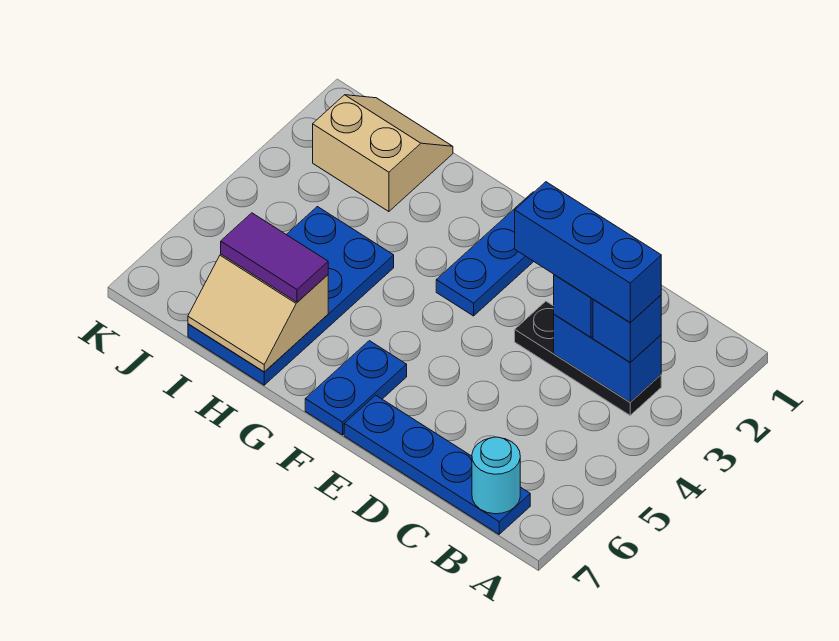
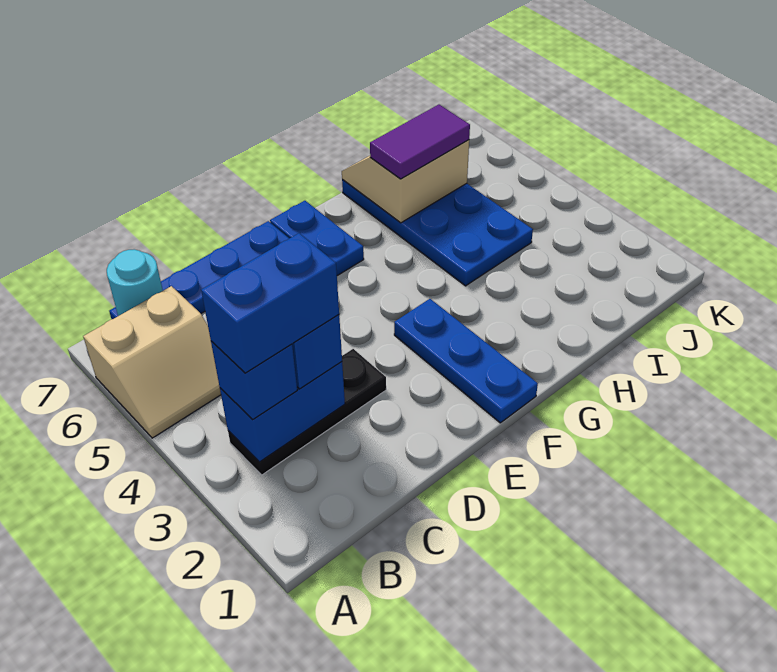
blue brick B3:D3 level 4 -> blue brick B3:C3 level 4
tan slope I1:J2 level 1 top 2 -> tan slope A5:B6 level 1 top 6

